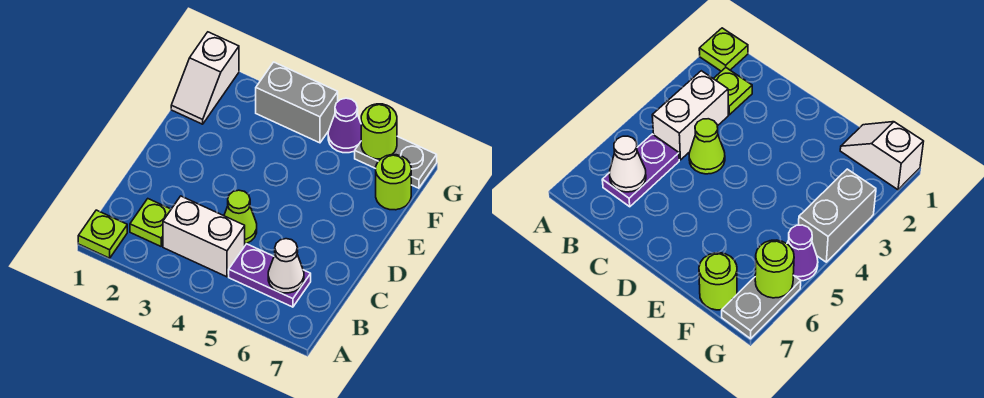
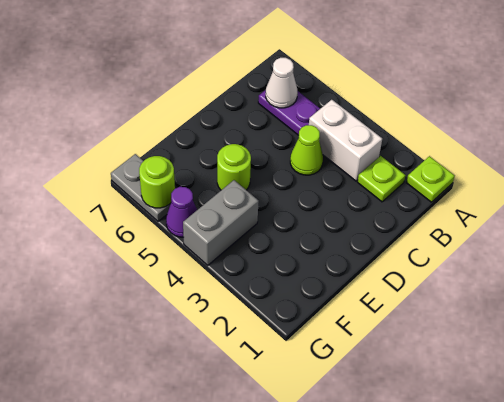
white slope F1:G1 level 1 top G -> none
lime round brick F7 level 1 -> lime round brick E5 level 1
grey brick G3:G4 level 1 -> grey brick F4:G4 level 1

